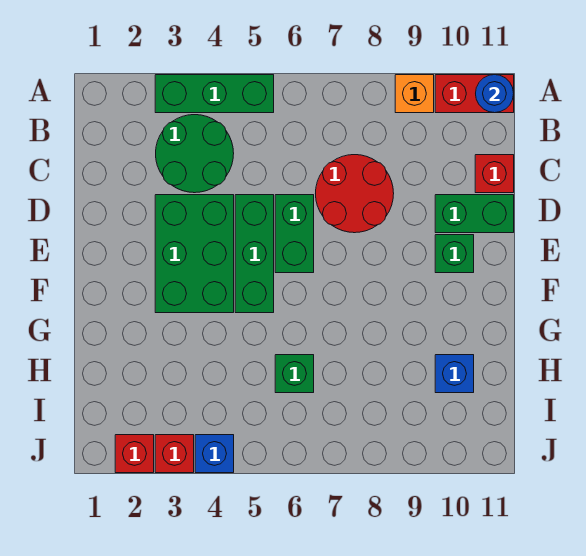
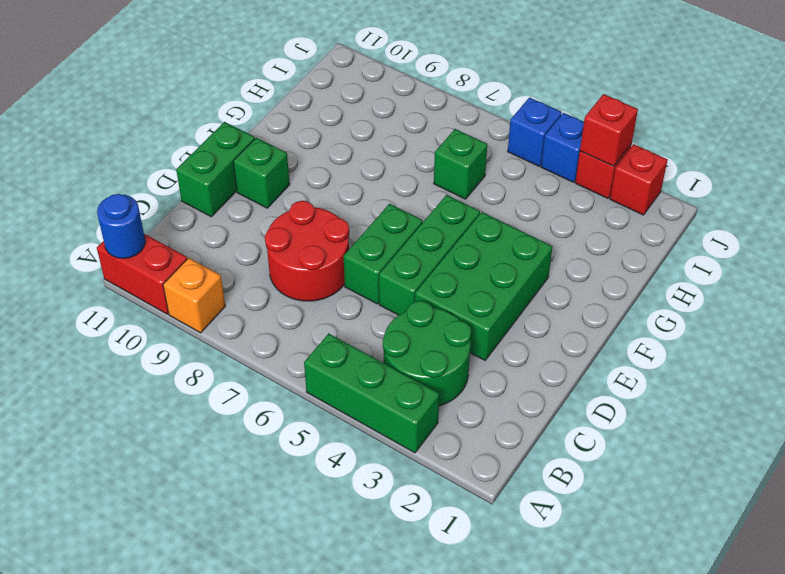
red brick C11 level 1 -> red brick J3 level 2
green brick D10:D11 level 1 -> green brick D11:E11 level 1
blue brick H10 level 1 -> blue brick J5 level 1

